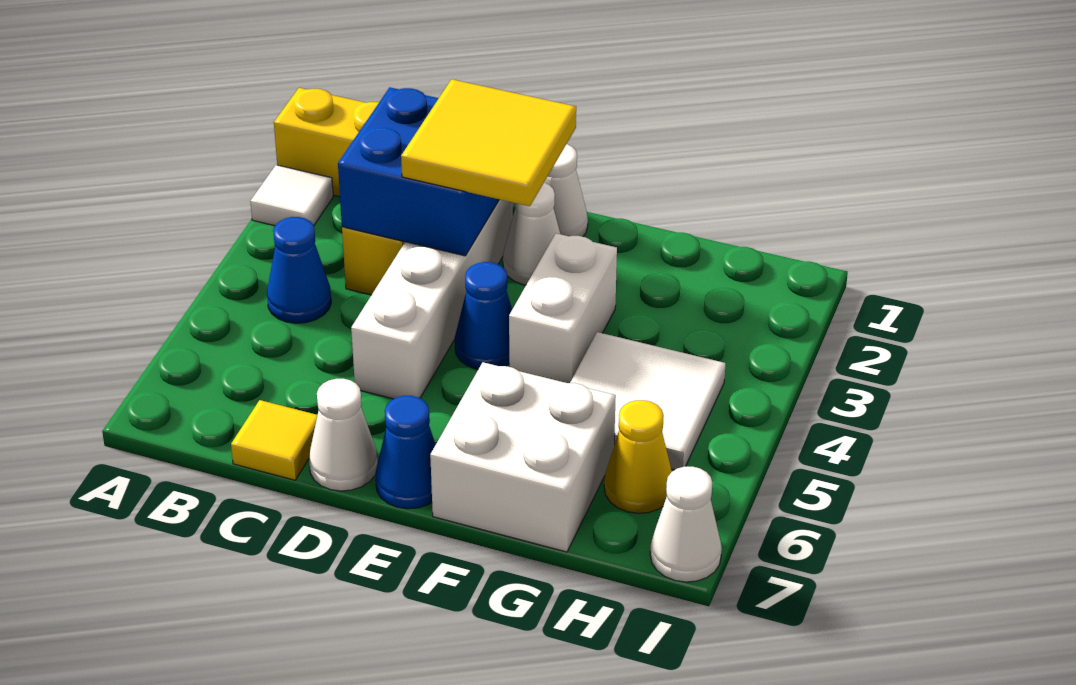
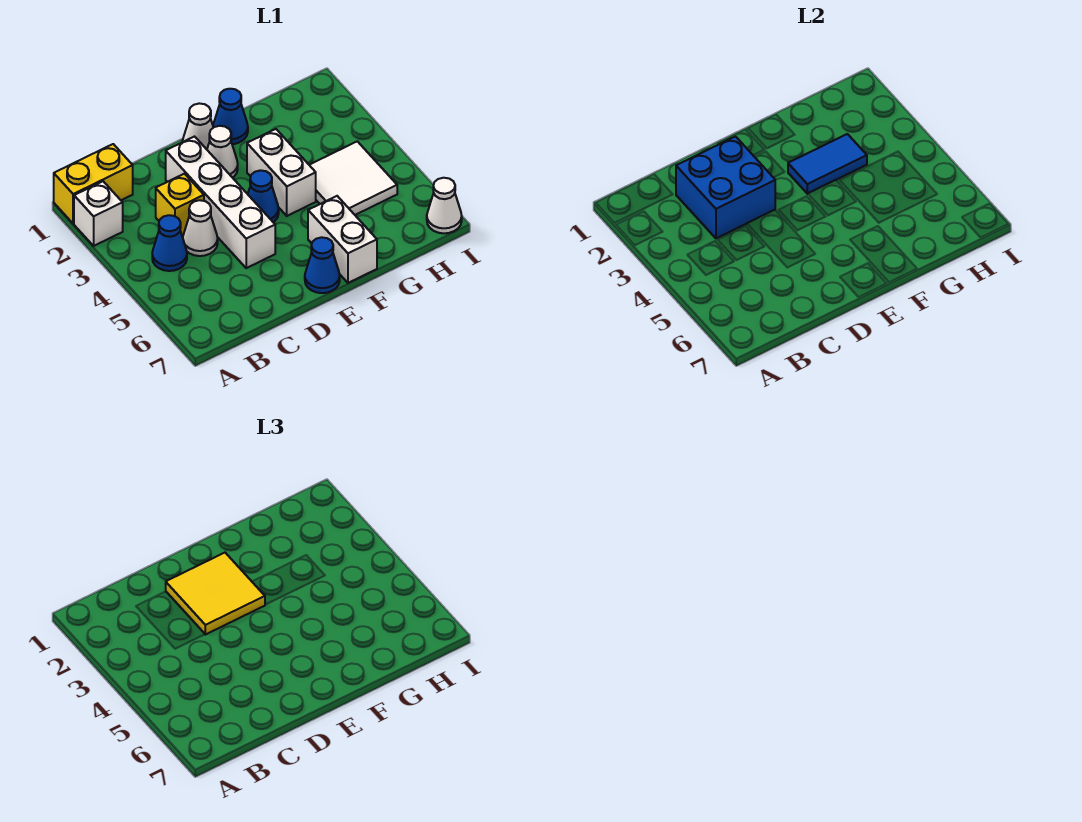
white tile A2 level 1 -> white brick A2 level 1
yellow tile C7 level 1 -> none
white cone D7 level 1 -> white cone C4 level 1
none -> blue cone F1 level 1
none -> blue tile F3:G3 level 2
white brick F6:G7 level 1 -> white brick F6:F7 level 1
yellow cone H6 level 1 -> none

